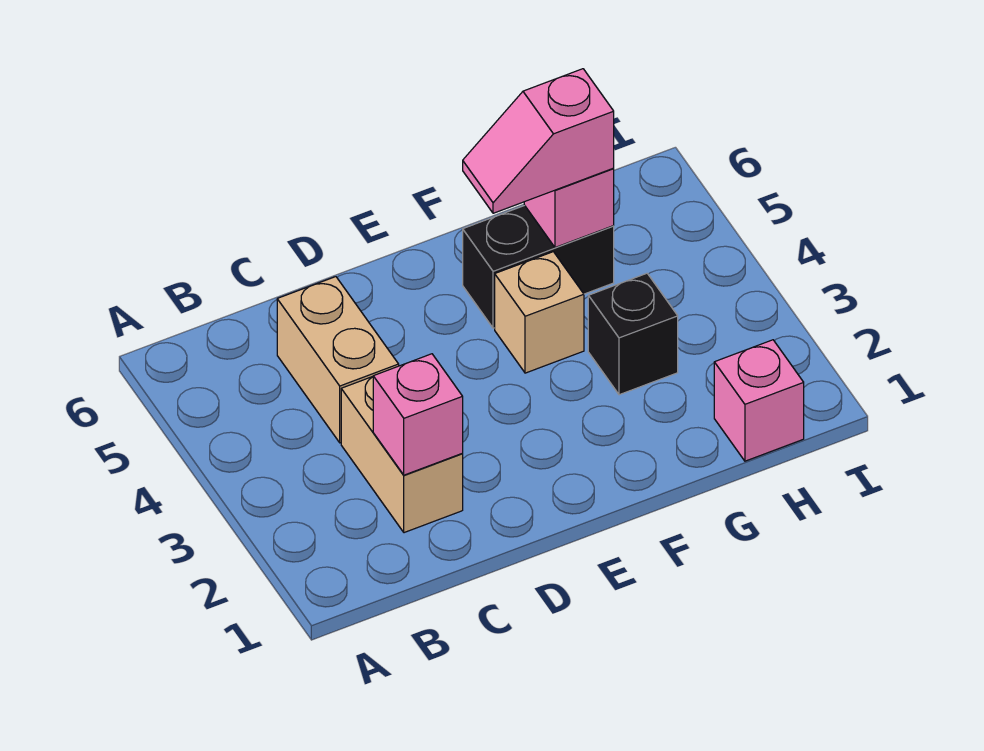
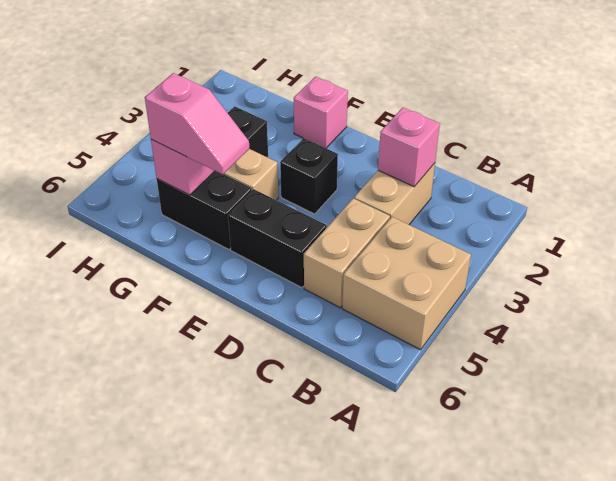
none -> tan brick A4:B5 level 1
none -> black brick D5:E5 level 1
none -> black brick E3 level 1
pink brick H1 level 1 -> pink brick F1 level 1

